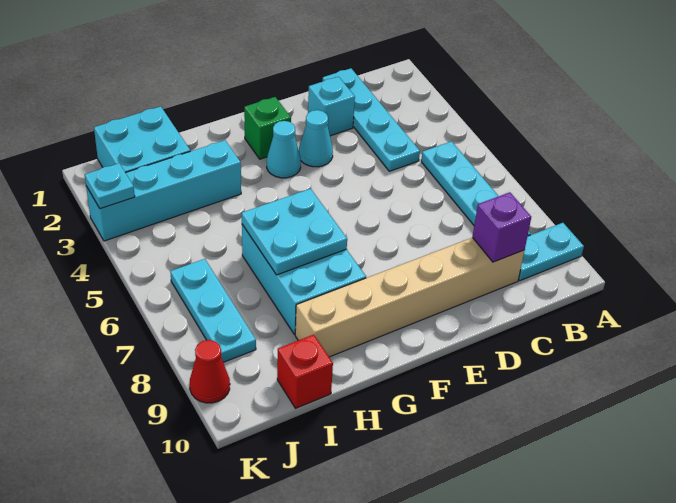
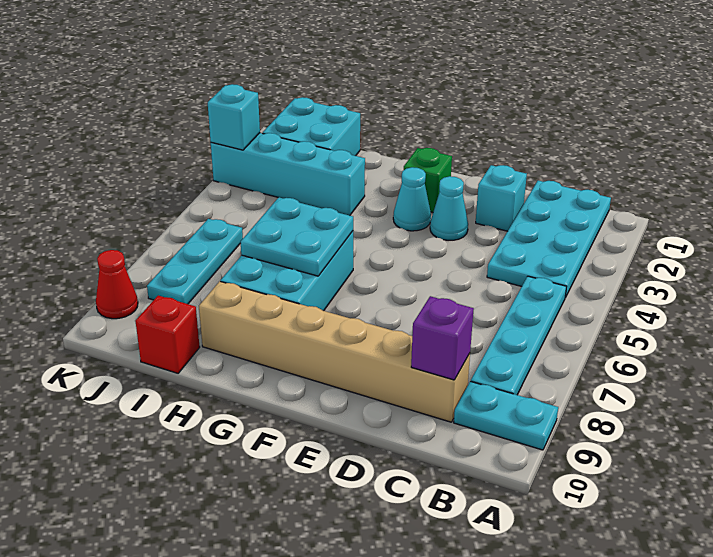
cyan plate C1:C4 level 1 -> cyan plate B1:C4 level 1
cyan plate K3 level 2 -> cyan brick K3 level 2

